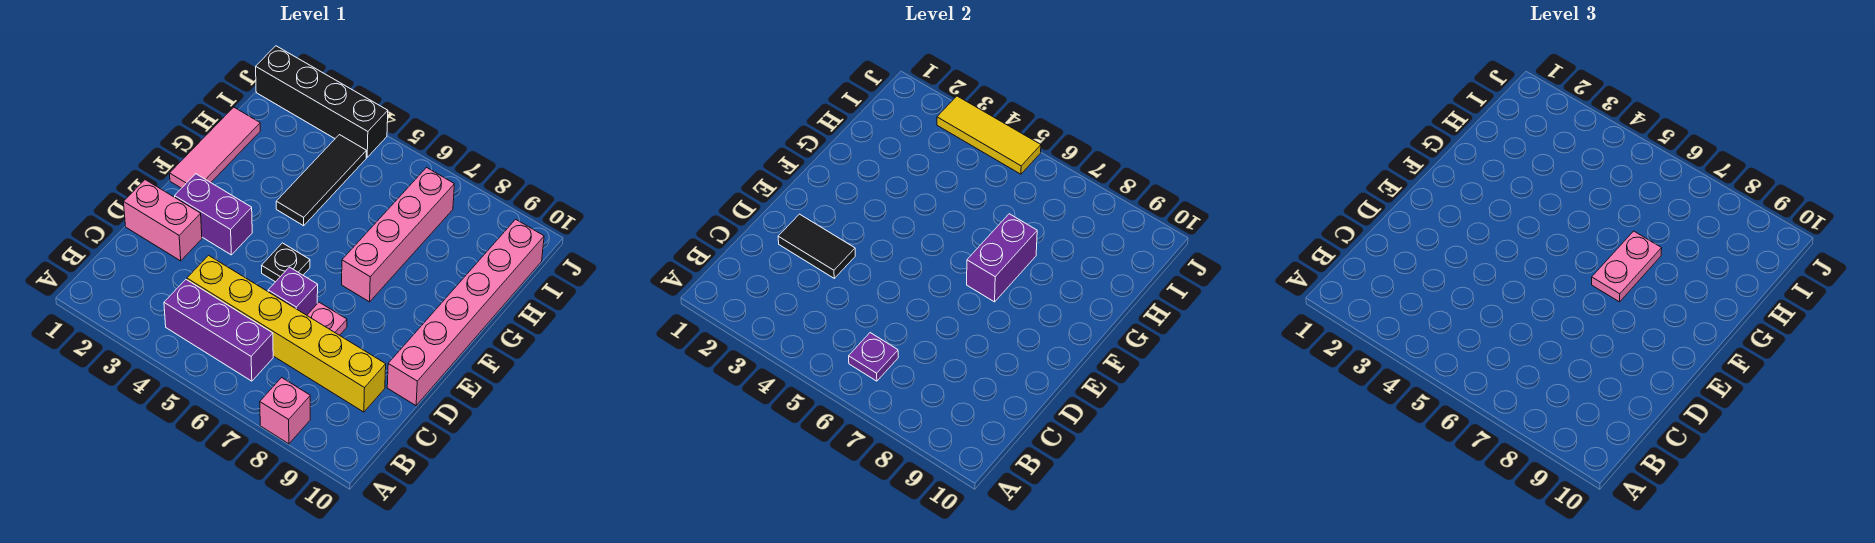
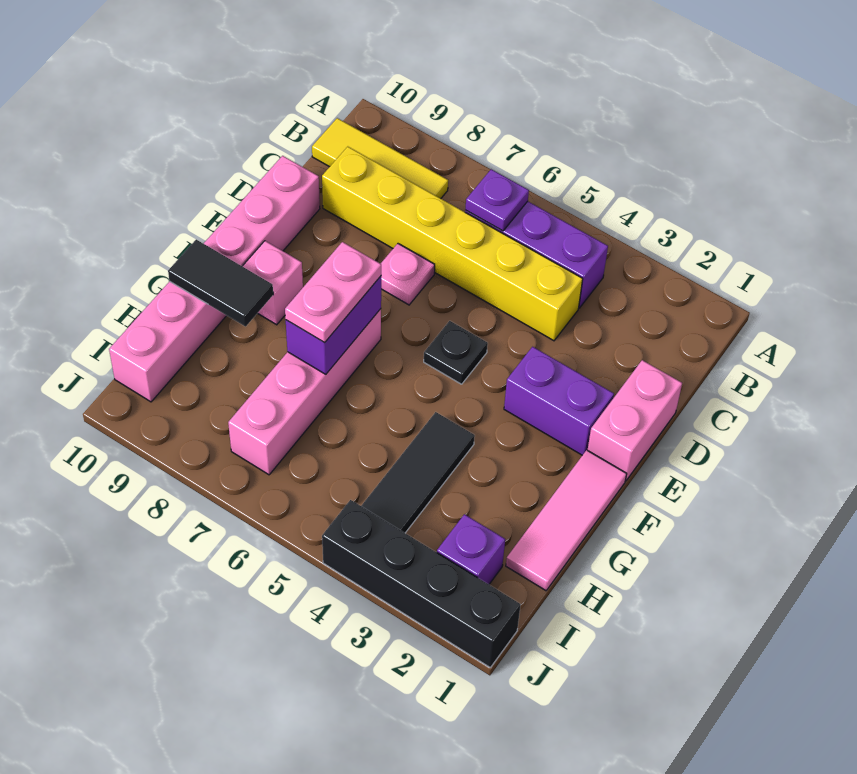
pink brick A8 level 1 -> pink brick F9 level 1
pink brick D1:D2 level 1 -> pink brick D1:E1 level 1
black tile D2:D3 level 2 -> black tile G9:G10 level 2
purple brick D6 level 1 -> purple brick I2 level 1
yellow tile J3:J5 level 2 -> yellow tile B8:B10 level 1

